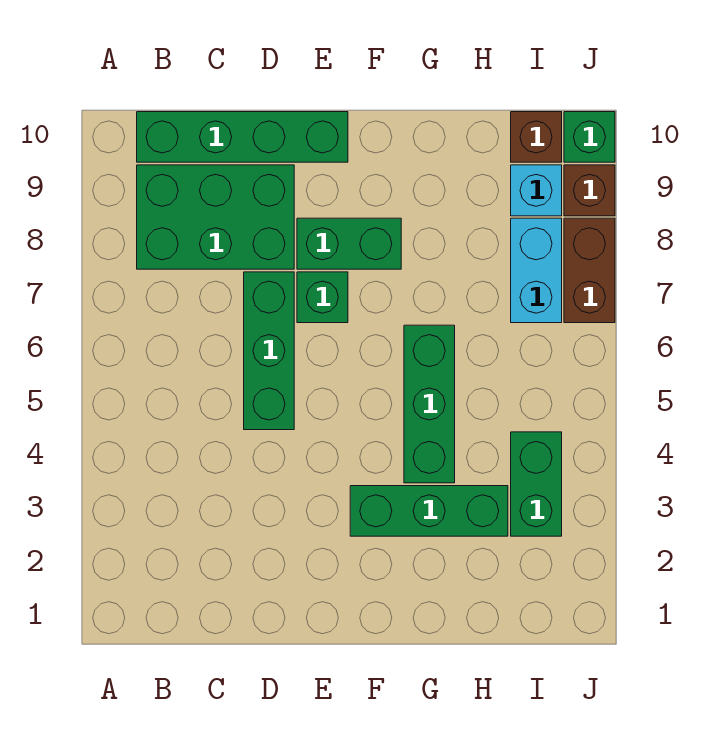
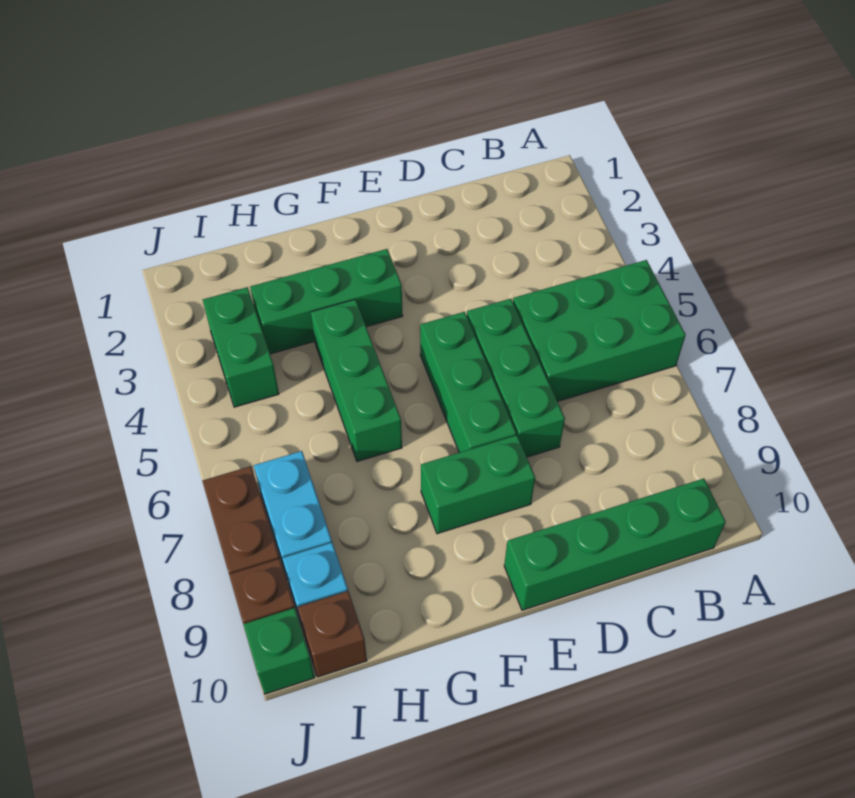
green brick B8:D9 level 1 -> green brick A5:C6 level 1
green brick E7 level 1 -> green brick E5:E7 level 1

